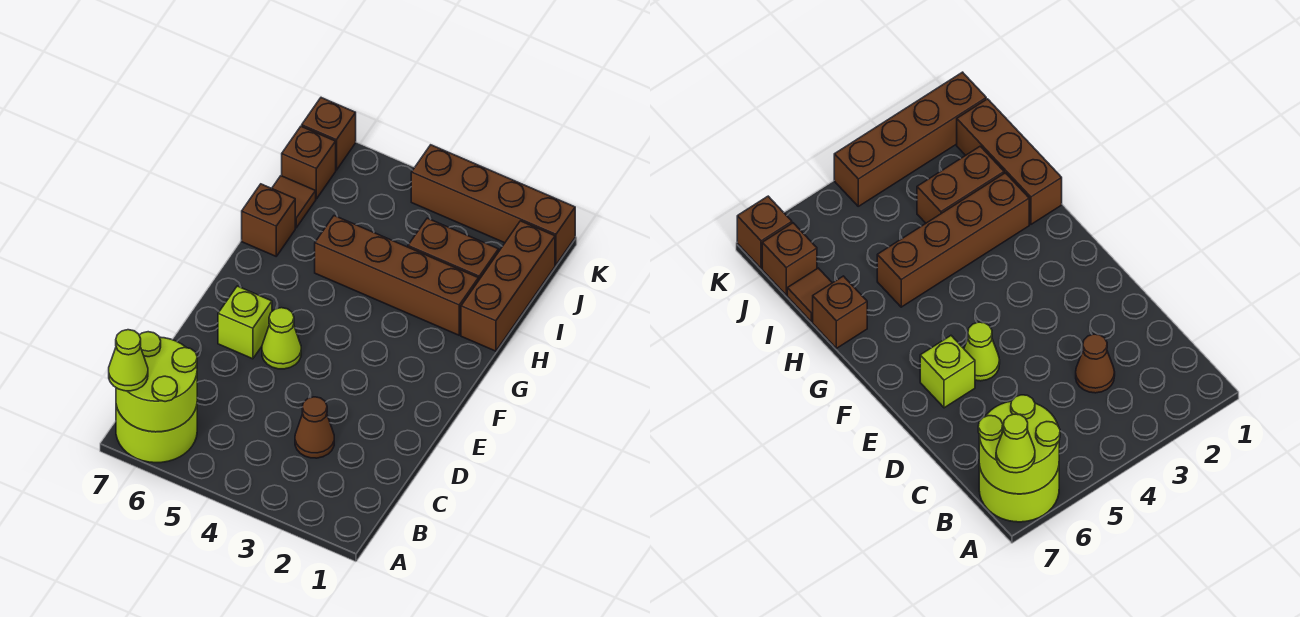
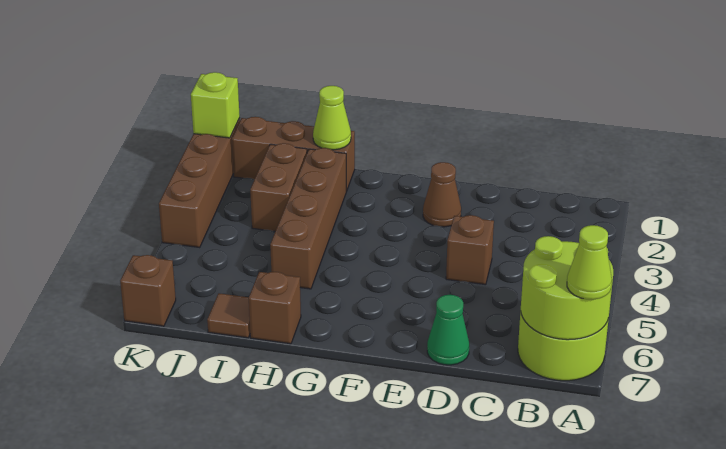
brown cone C3 level 1 -> brown cone E2 level 1
none -> green cone D7 level 1
lime cone E5 level 1 -> lime cone H1 level 2
lime brick E6 level 1 -> lime brick K1 level 2
brown brick J7 level 1 -> brown brick D4 level 1

